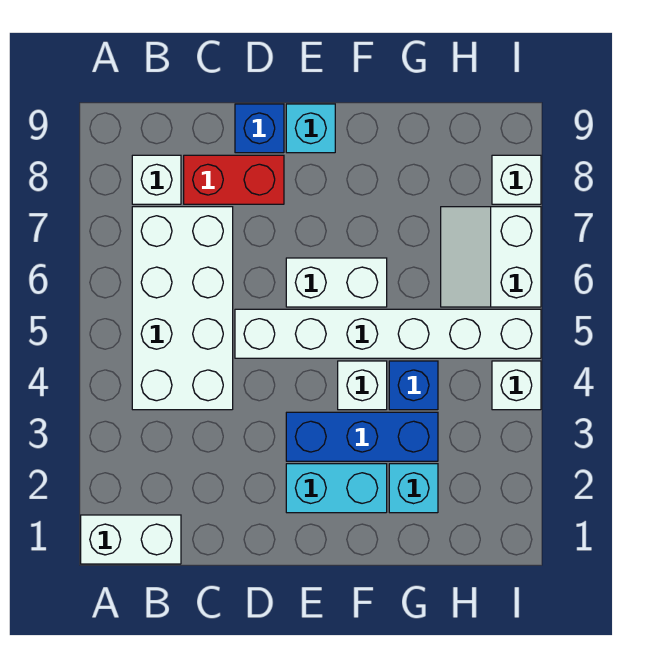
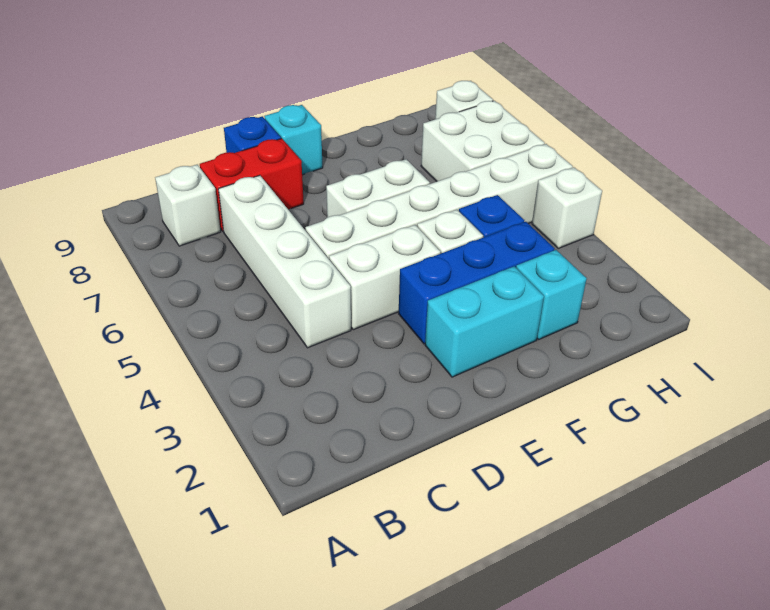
white brick A1:B1 level 1 -> white brick D4:E4 level 1
white brick B4:C7 level 1 -> white brick C4:C7 level 1
white slope H6:I7 level 1 top I -> white brick H6:I7 level 1

